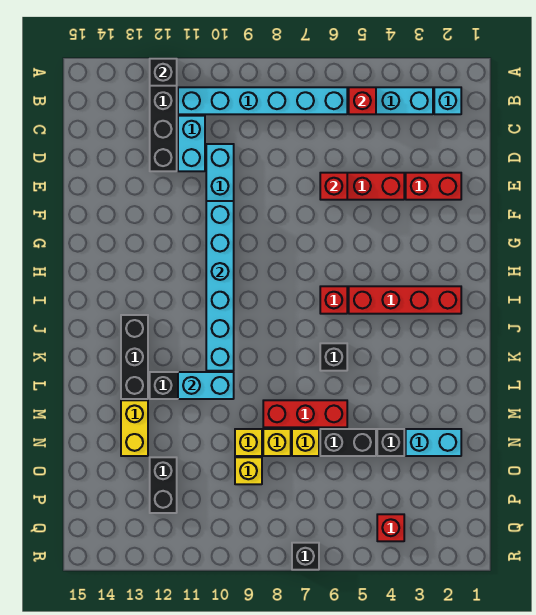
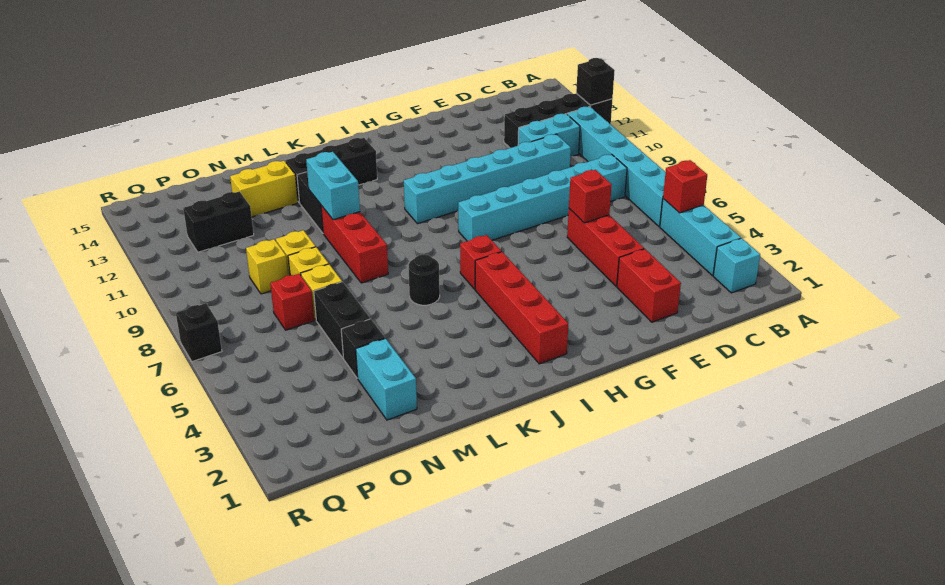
cyan brick F10:K10 level 2 -> cyan brick C8:H8 level 1
black brick K6 level 1 -> black round brick K6 level 1
red brick M6:M8 level 1 -> red brick L8:L10 level 1
red brick Q4 level 1 -> red brick O7 level 1

